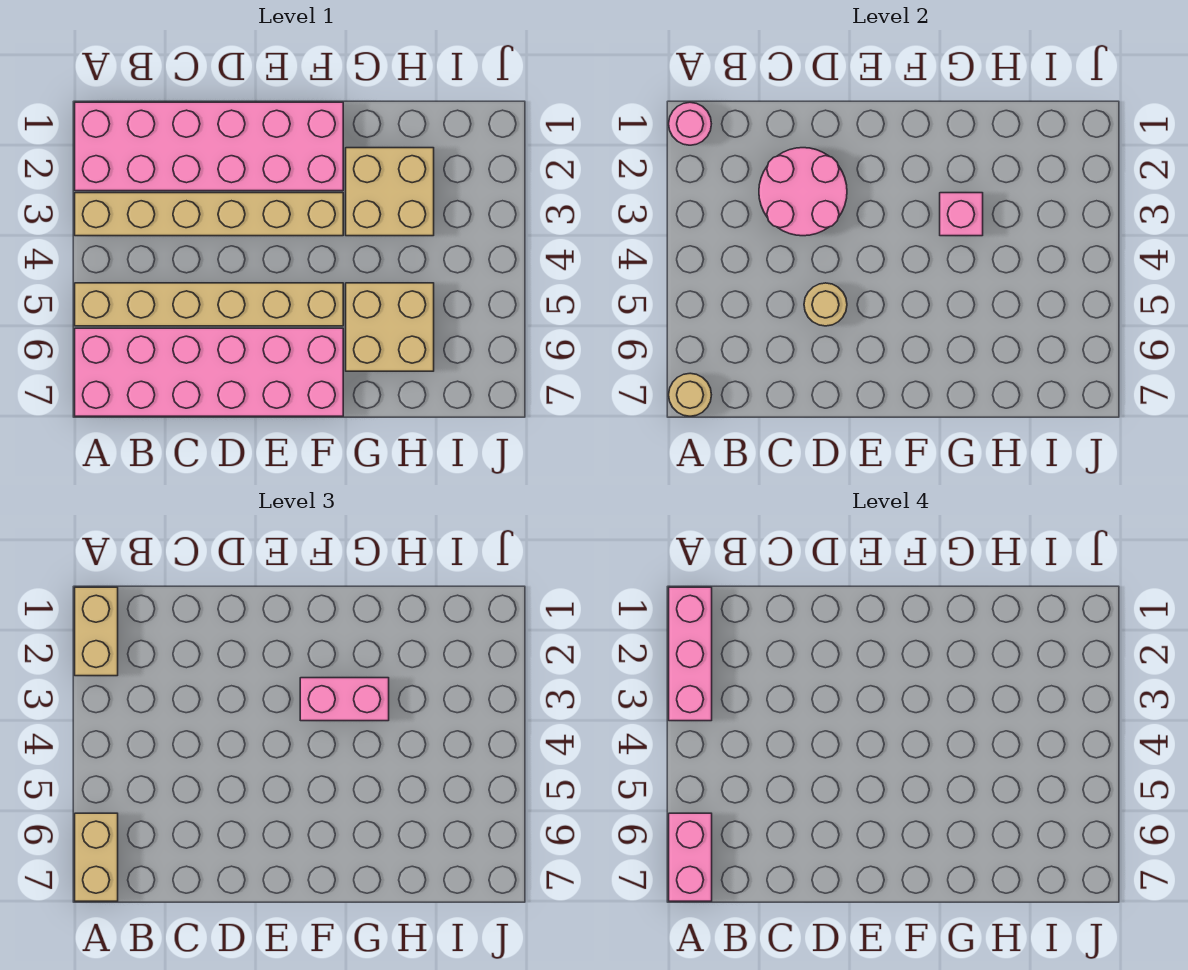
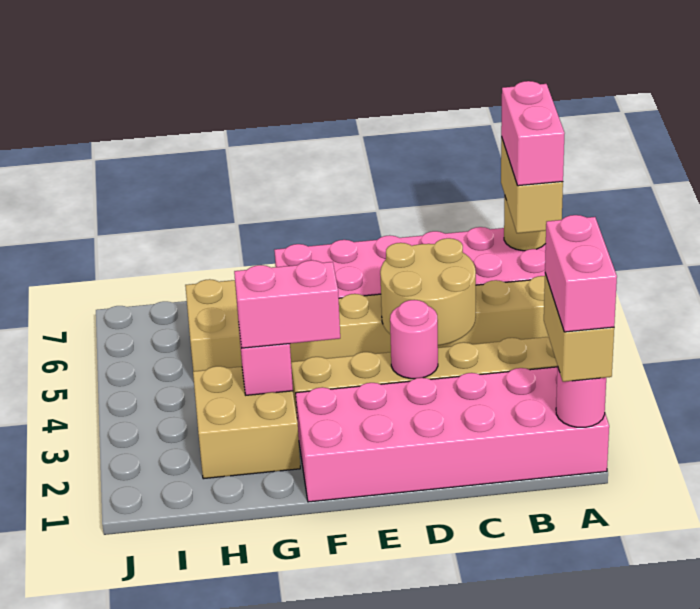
pink brick A1:A3 level 4 -> pink brick A1:A2 level 4
pink round brick C2:D3 level 2 -> pink round brick D3 level 2
tan round brick D5 level 2 -> tan round brick C4:D5 level 2

